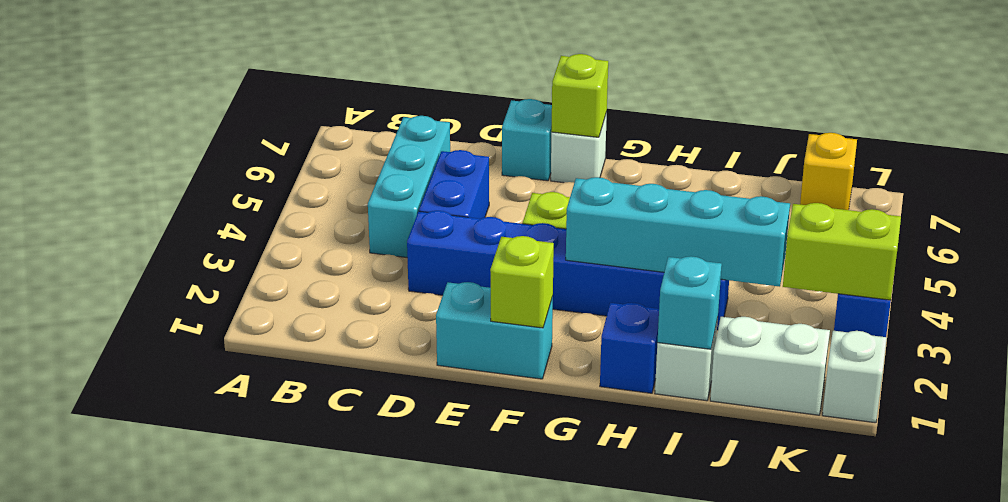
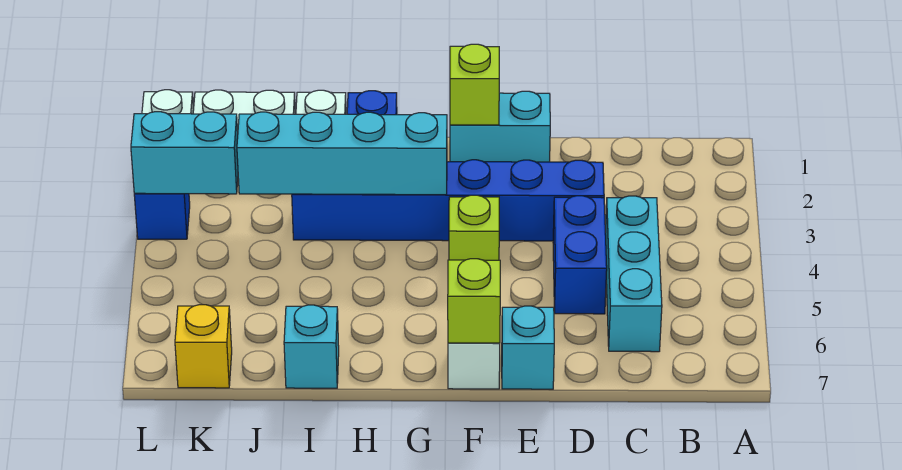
cyan brick I1 level 2 -> cyan brick I7 level 1
lime brick K3:L3 level 2 -> cyan brick K3:L3 level 2

